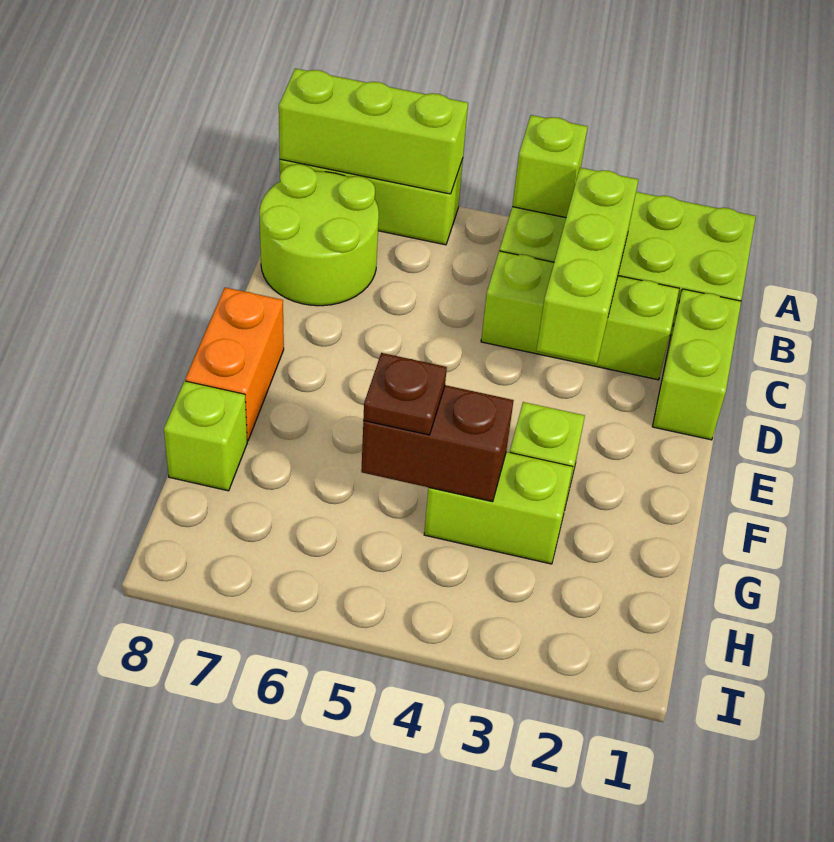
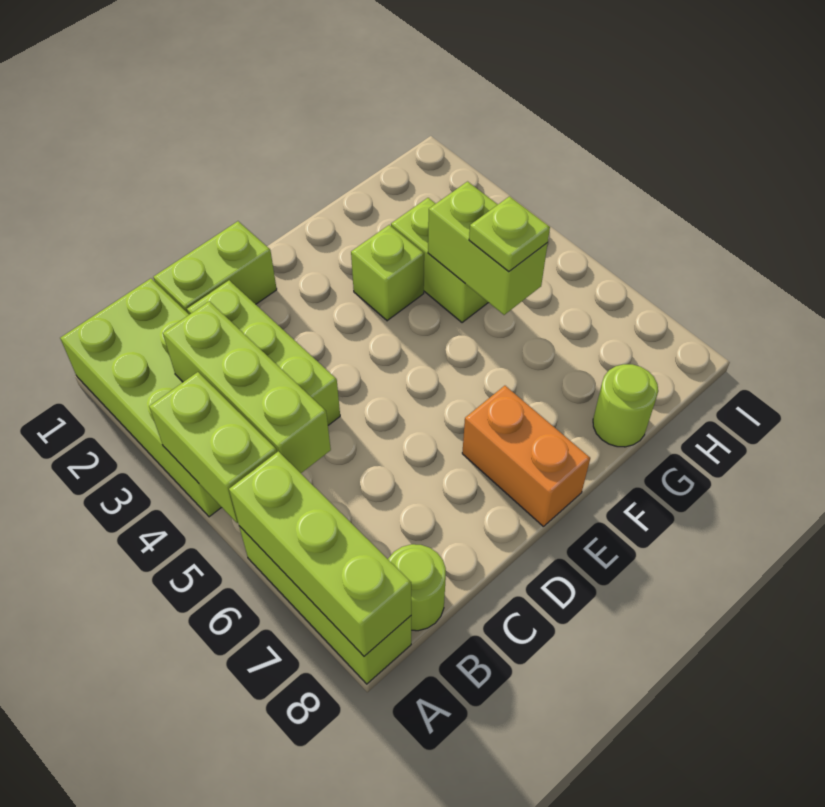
lime brick A4 level 2 -> lime brick A4:A5 level 2
lime brick B3:D3 level 2 -> lime brick B3:B5 level 2
lime round brick B7:C8 level 1 -> lime round brick B8 level 1
orange brick E8:F8 level 1 -> orange brick E7:E8 level 1
brown brick G4:G5 level 2 -> lime brick G4:G5 level 2
brown plate G5 level 3 -> lime plate G5 level 3
lime brick G8 level 1 -> lime round brick G8 level 1

